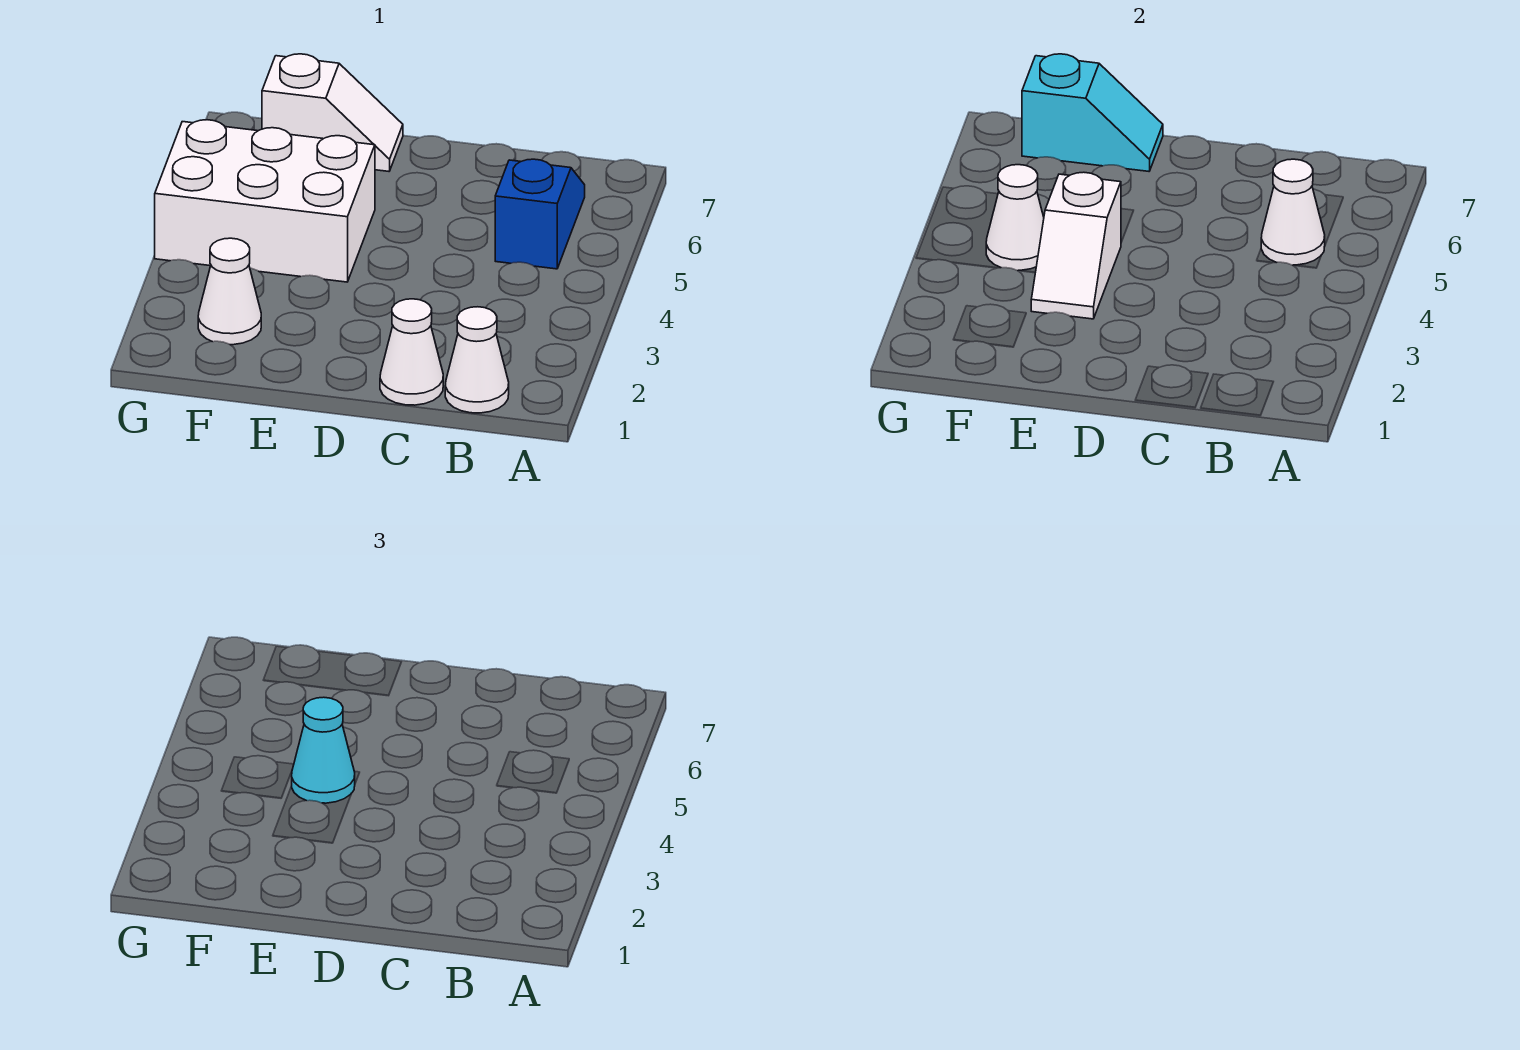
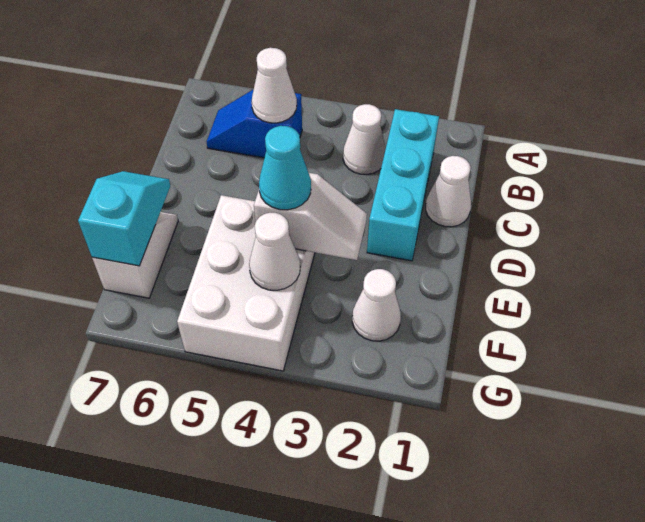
white cone B1 level 1 -> white cone B3 level 1
none -> cyan brick B2:D2 level 1

